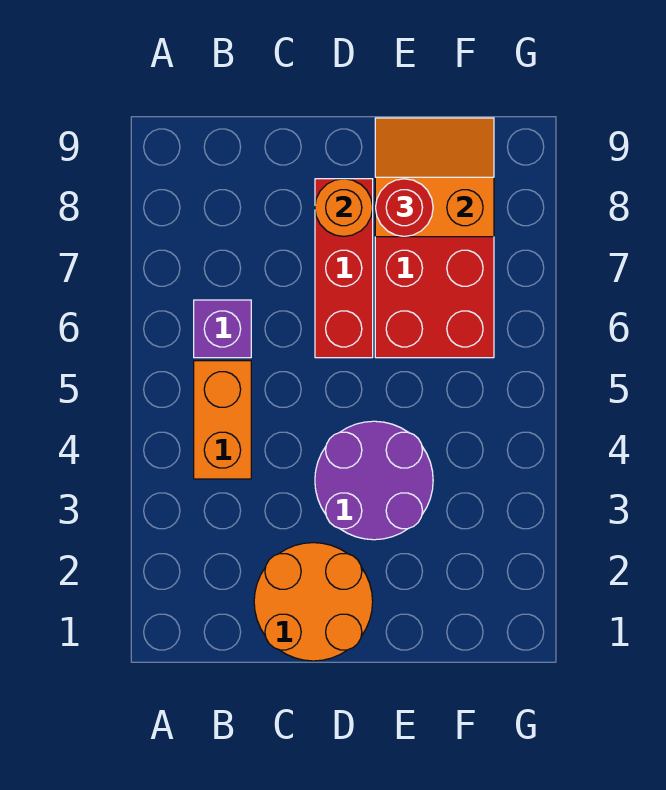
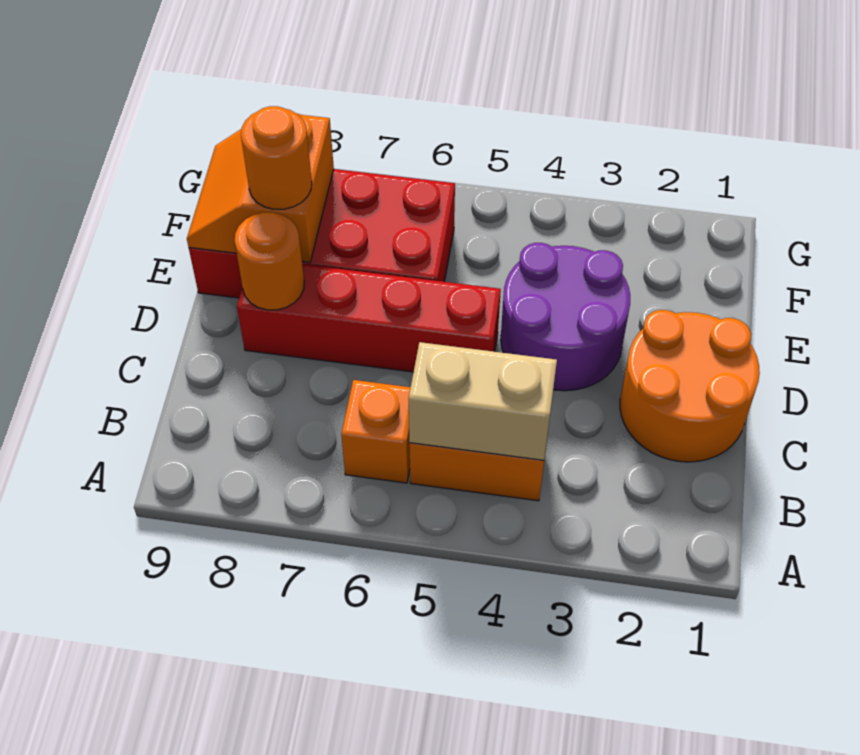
none -> tan brick B4:B5 level 2
purple brick B6 level 1 -> orange brick B6 level 1
red brick D6:D8 level 1 -> red brick D5:D8 level 1
red round brick E8 level 3 -> orange round brick E8 level 3

